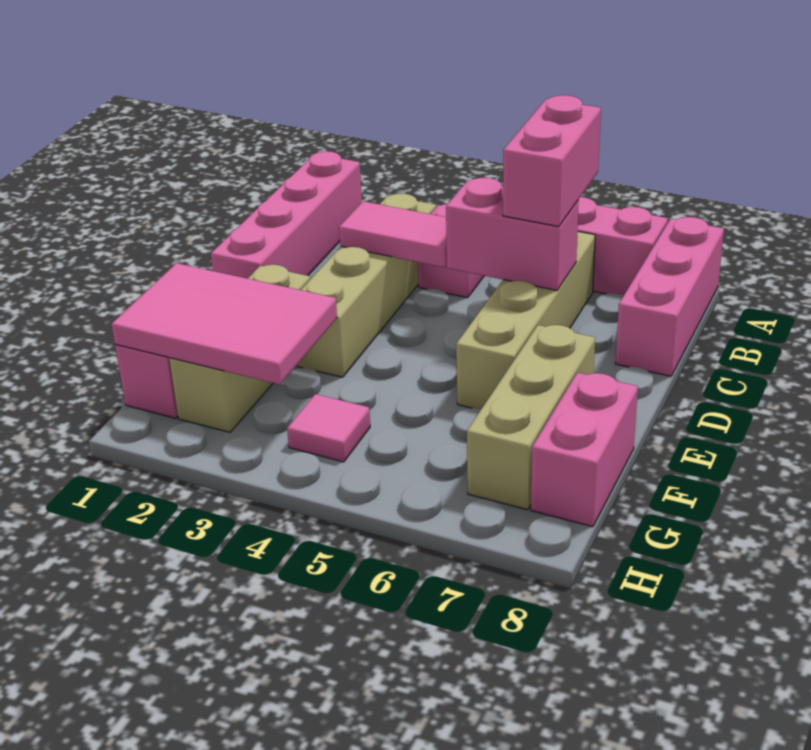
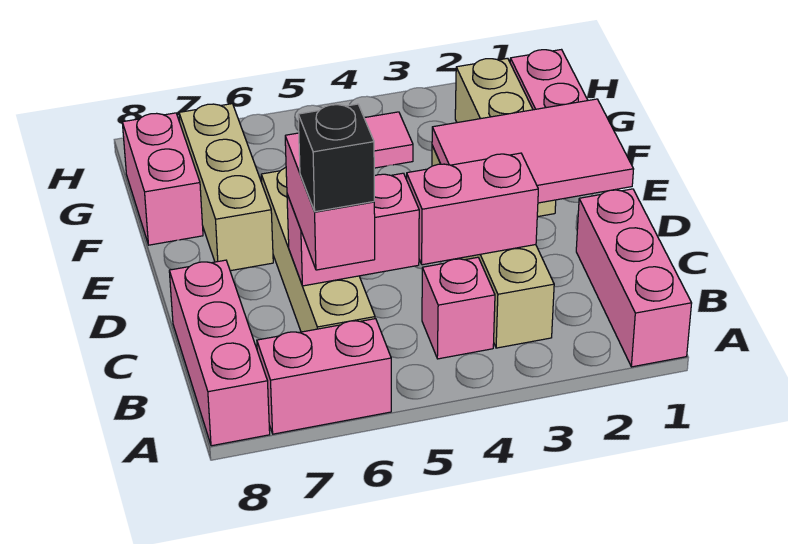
pink brick A1:D1 level 1 -> pink brick A1:C1 level 1
none -> black brick B6 level 4
pink tile C3:C4 level 2 -> pink brick C3:C4 level 2
pink tile F1:G3 level 2 -> pink tile D1:E3 level 2

